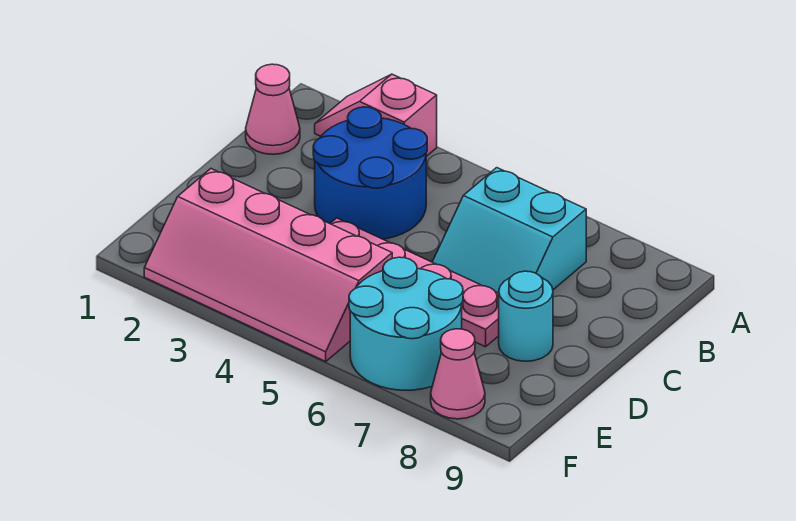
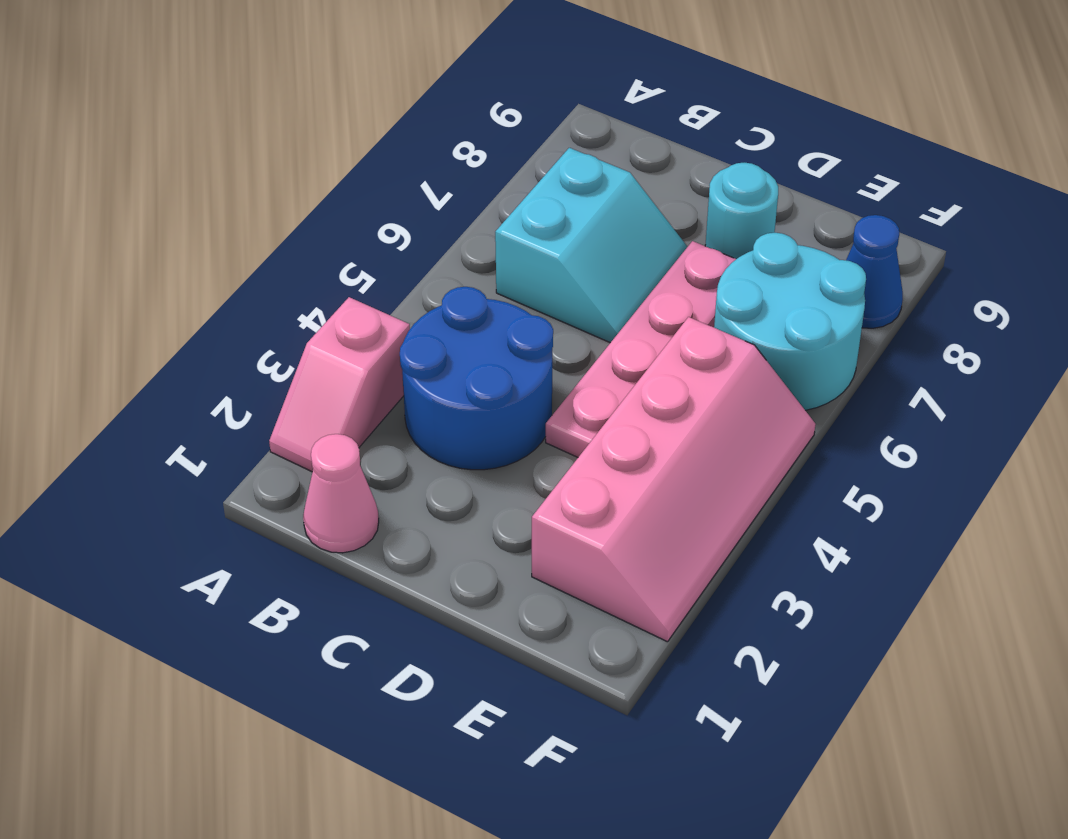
pink cone F8 level 1 -> blue cone F8 level 1

